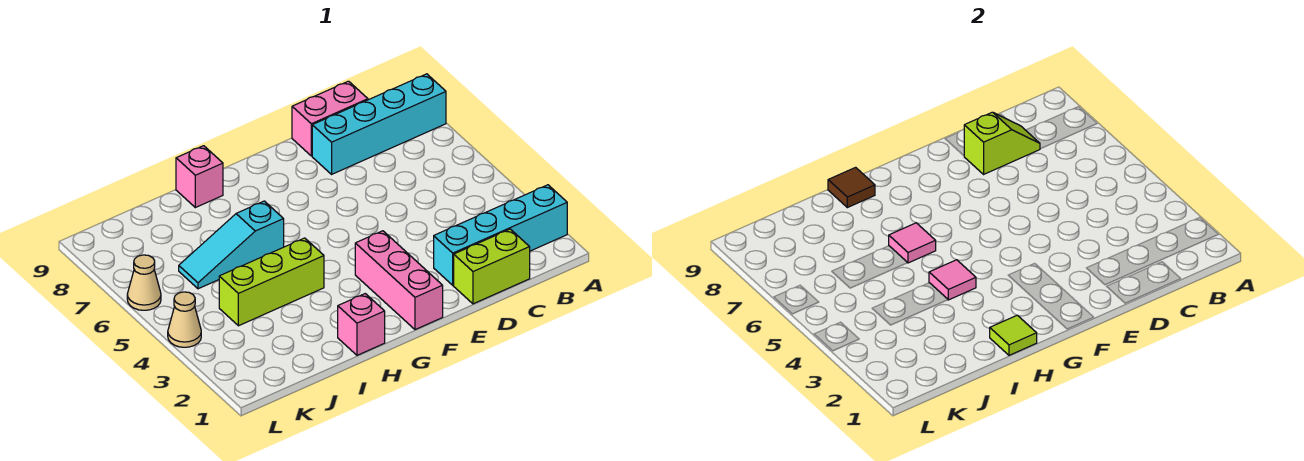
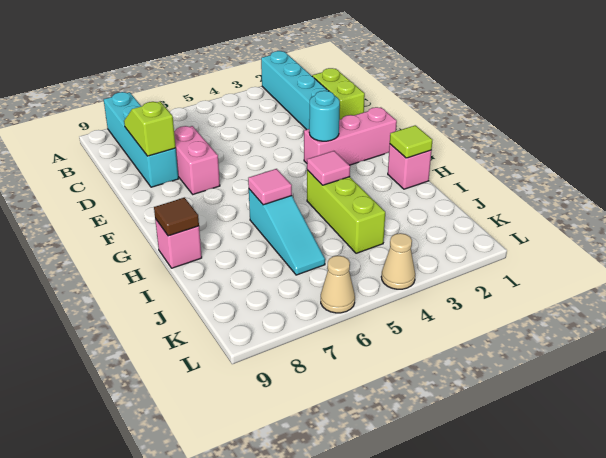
pink brick C9:D9 level 1 -> pink brick D7:E7 level 1
none -> cyan round brick F3 level 2

